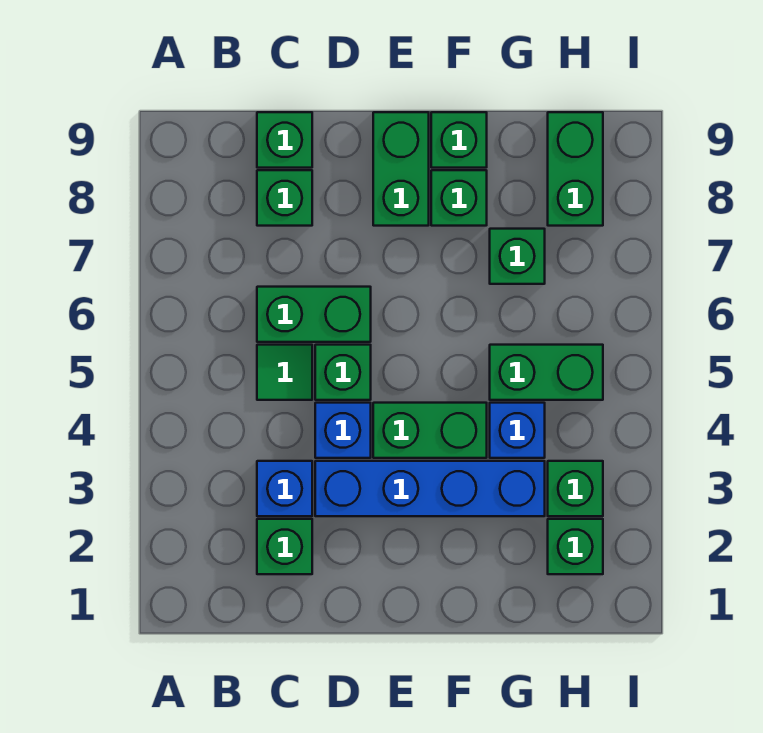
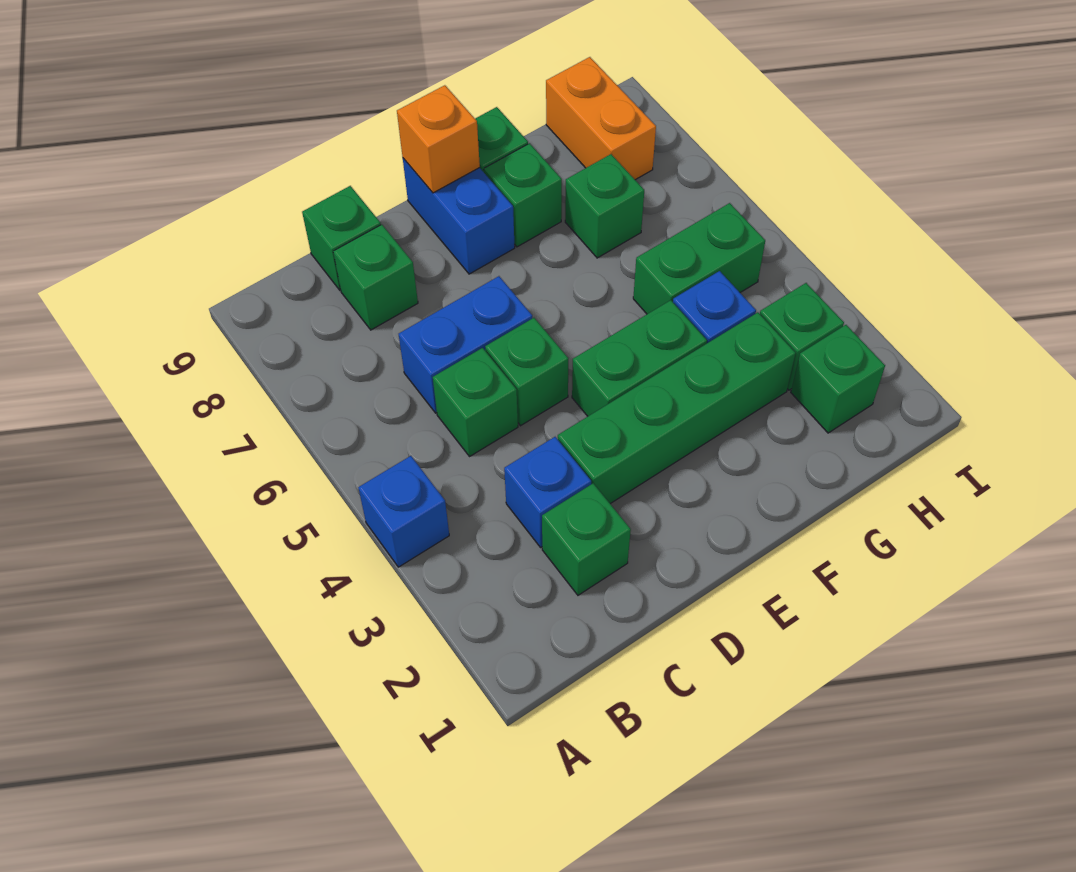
green tile C5 level 1 -> green brick C5 level 1
green brick C6:D6 level 1 -> blue brick C6:D6 level 1
blue brick D3:G3 level 1 -> green brick D3:G3 level 1
blue brick D4 level 1 -> blue brick A4 level 1
green brick E8:E9 level 1 -> blue brick E8:E9 level 1
none -> orange brick E9 level 2
green brick H8:H9 level 1 -> orange brick H8:H9 level 1

